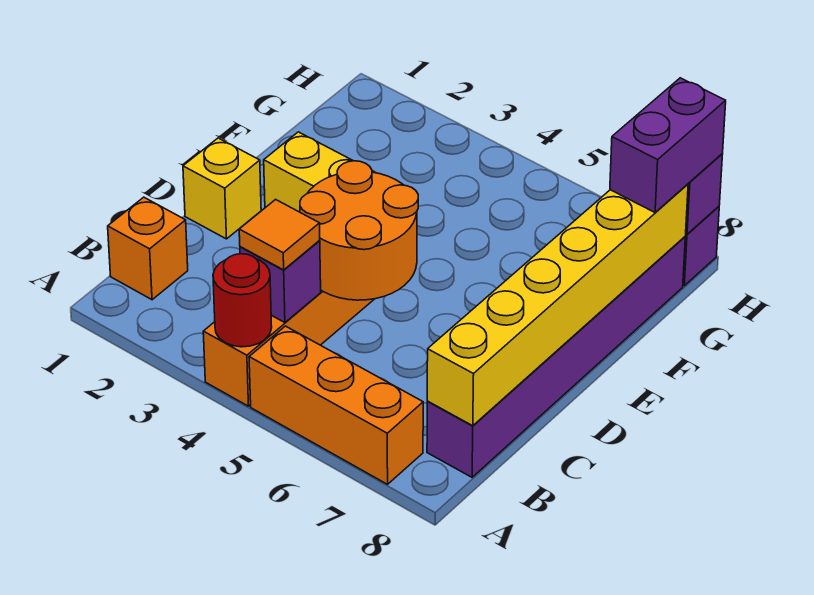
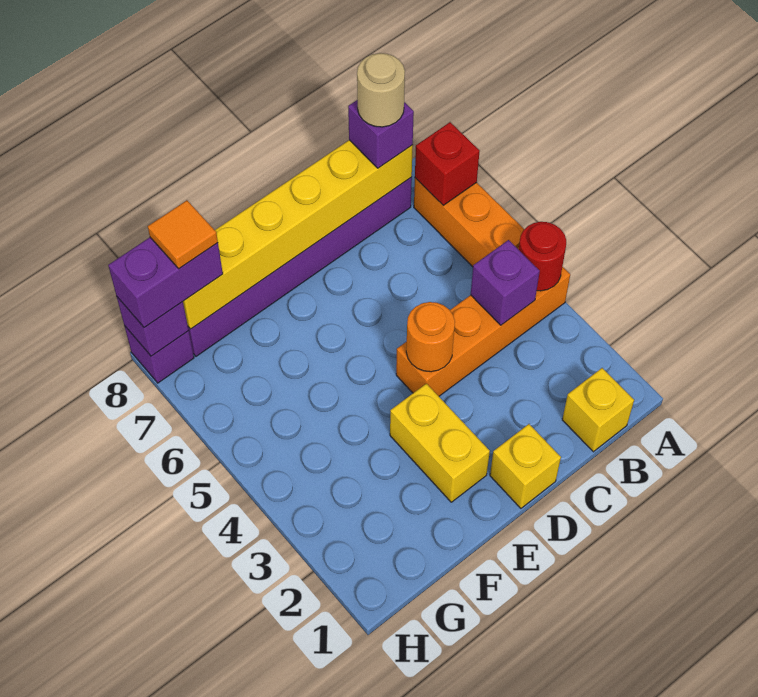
none -> red brick A7 level 2
orange brick B1 level 1 -> yellow brick B1 level 1
orange tile B4 level 3 -> orange tile G8 level 4
none -> purple brick B8 level 3
none -> tan round brick B8 level 4
orange round brick C4:D5 level 2 -> orange round brick D4 level 2

